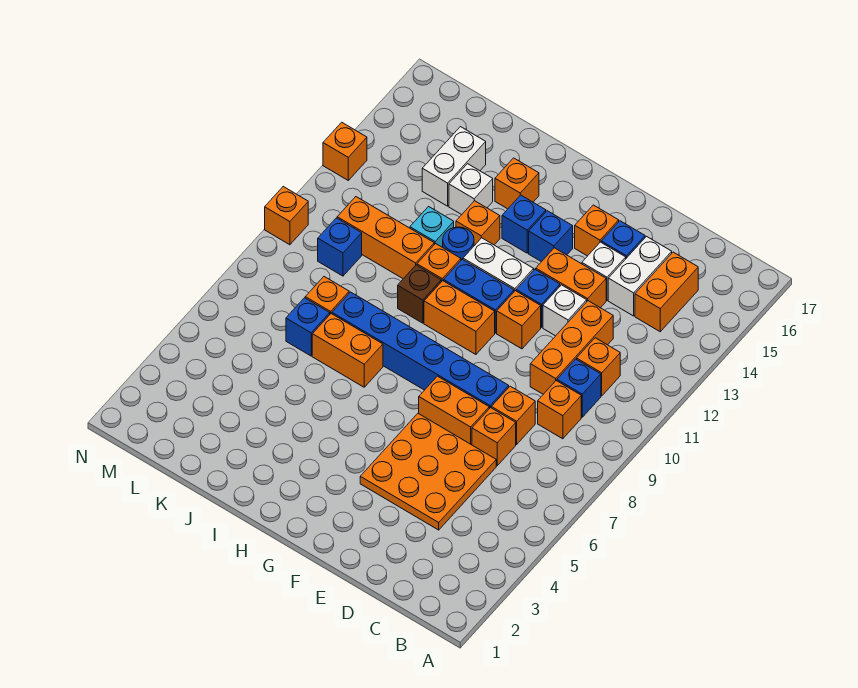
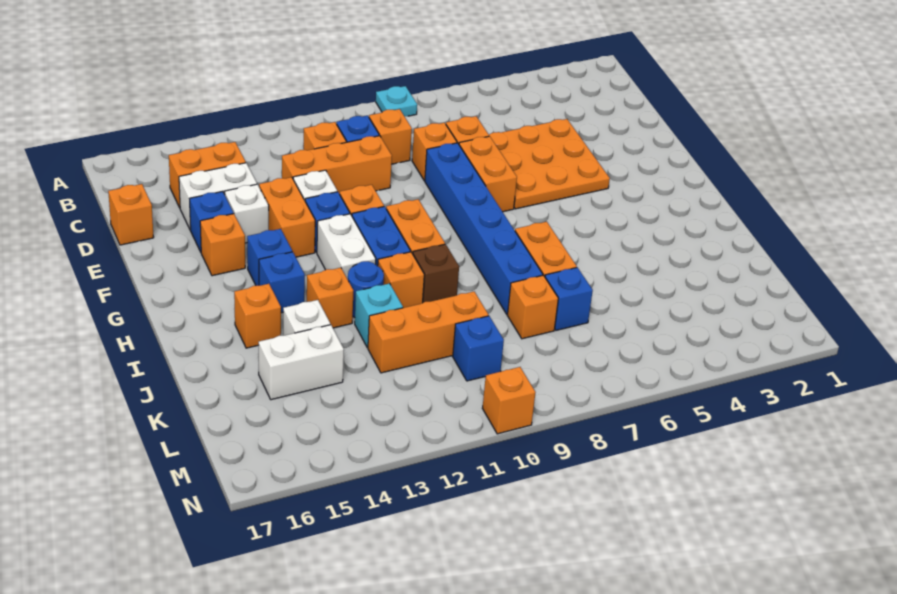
none -> cyan plate A8 level 1
orange brick J11:L11 level 1 -> orange brick K10:K12 level 1
orange brick N13 level 1 -> orange brick D17 level 1

